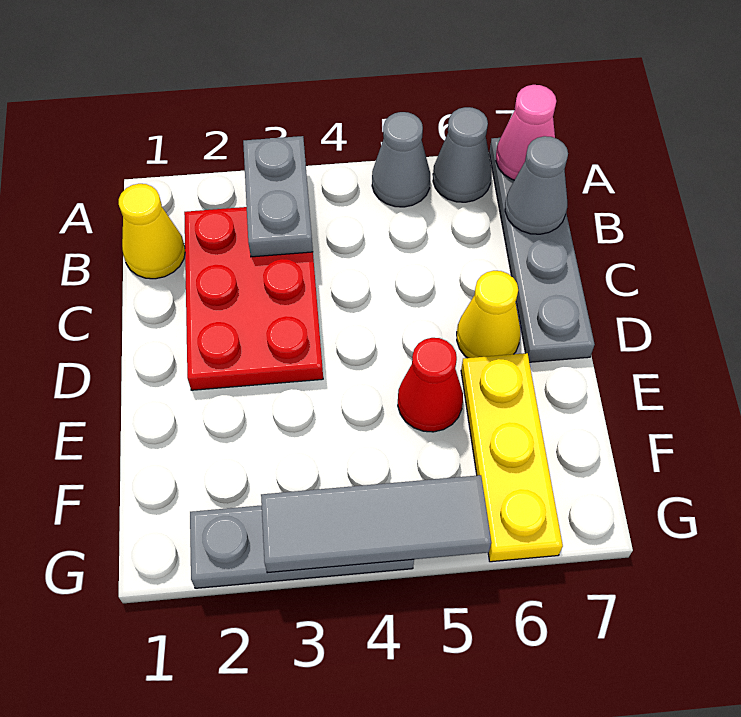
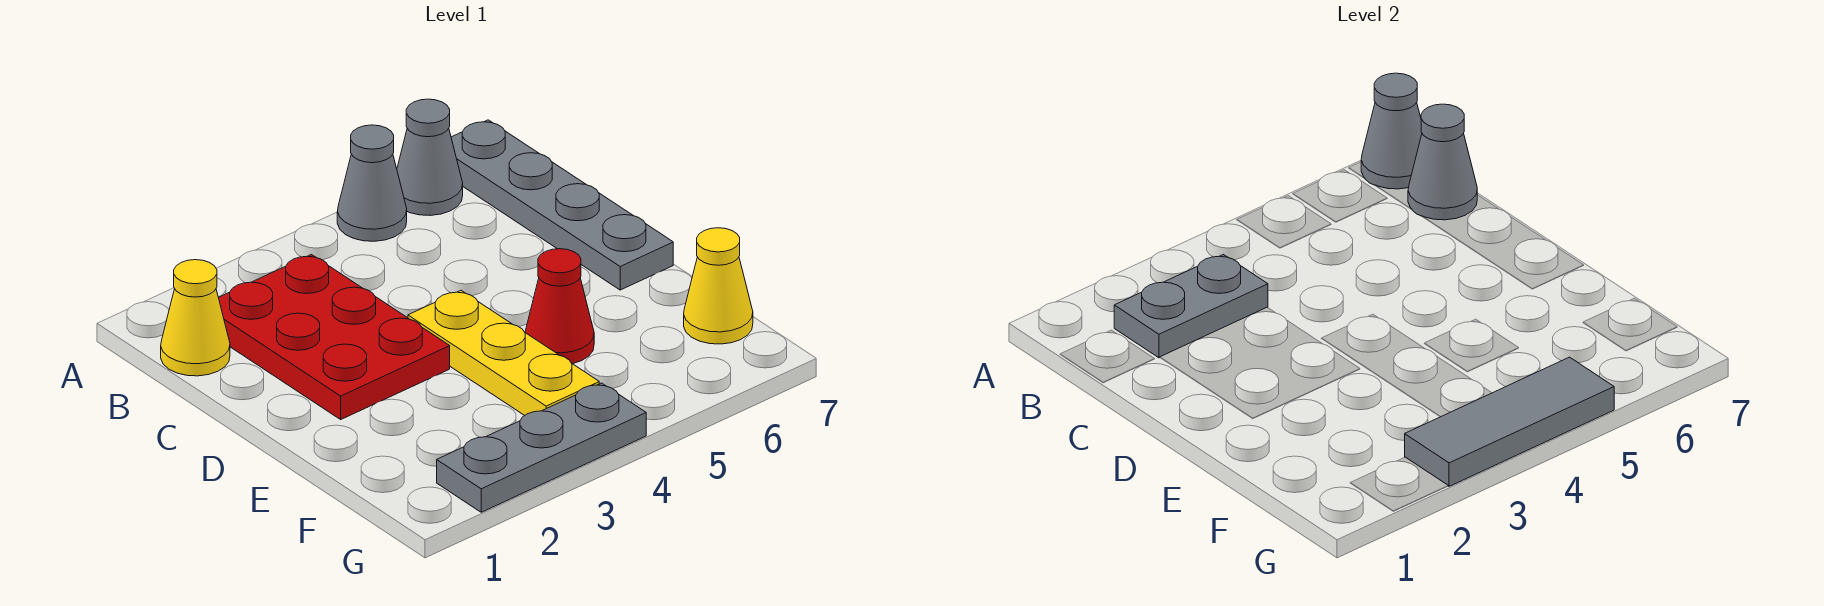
grey plate A3:B3 level 2 -> grey plate B2:B3 level 2
pink cone A7 level 2 -> grey cone A7 level 2
yellow cone D6 level 1 -> yellow cone F7 level 1
yellow plate E6:G6 level 1 -> yellow plate D4:F4 level 1

